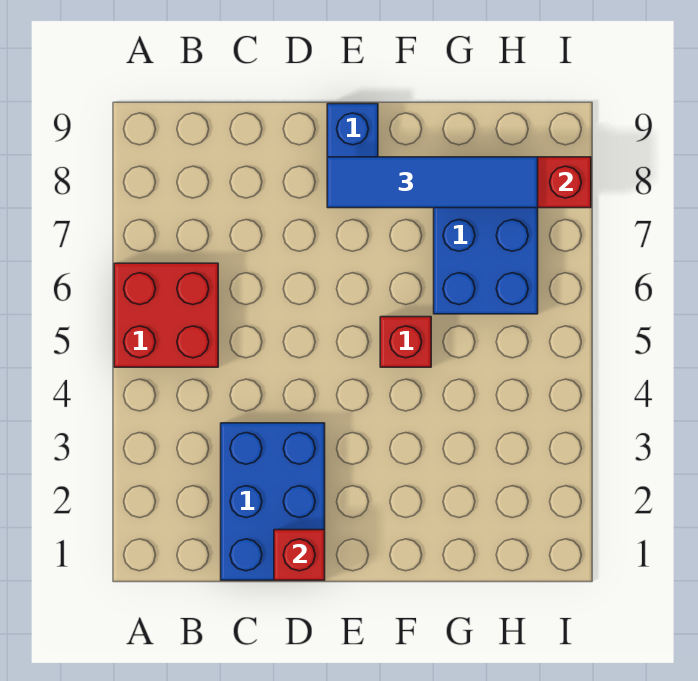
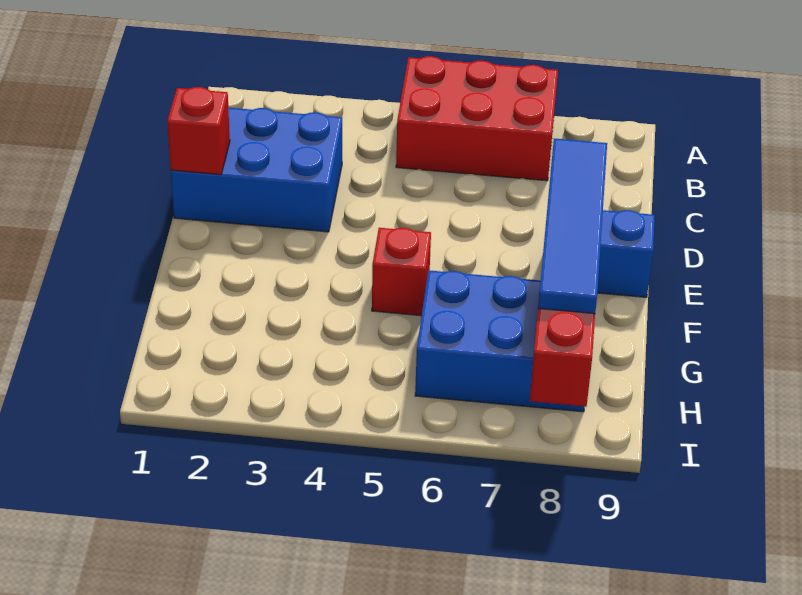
red brick A5:B6 level 1 -> red brick A5:B7 level 1

